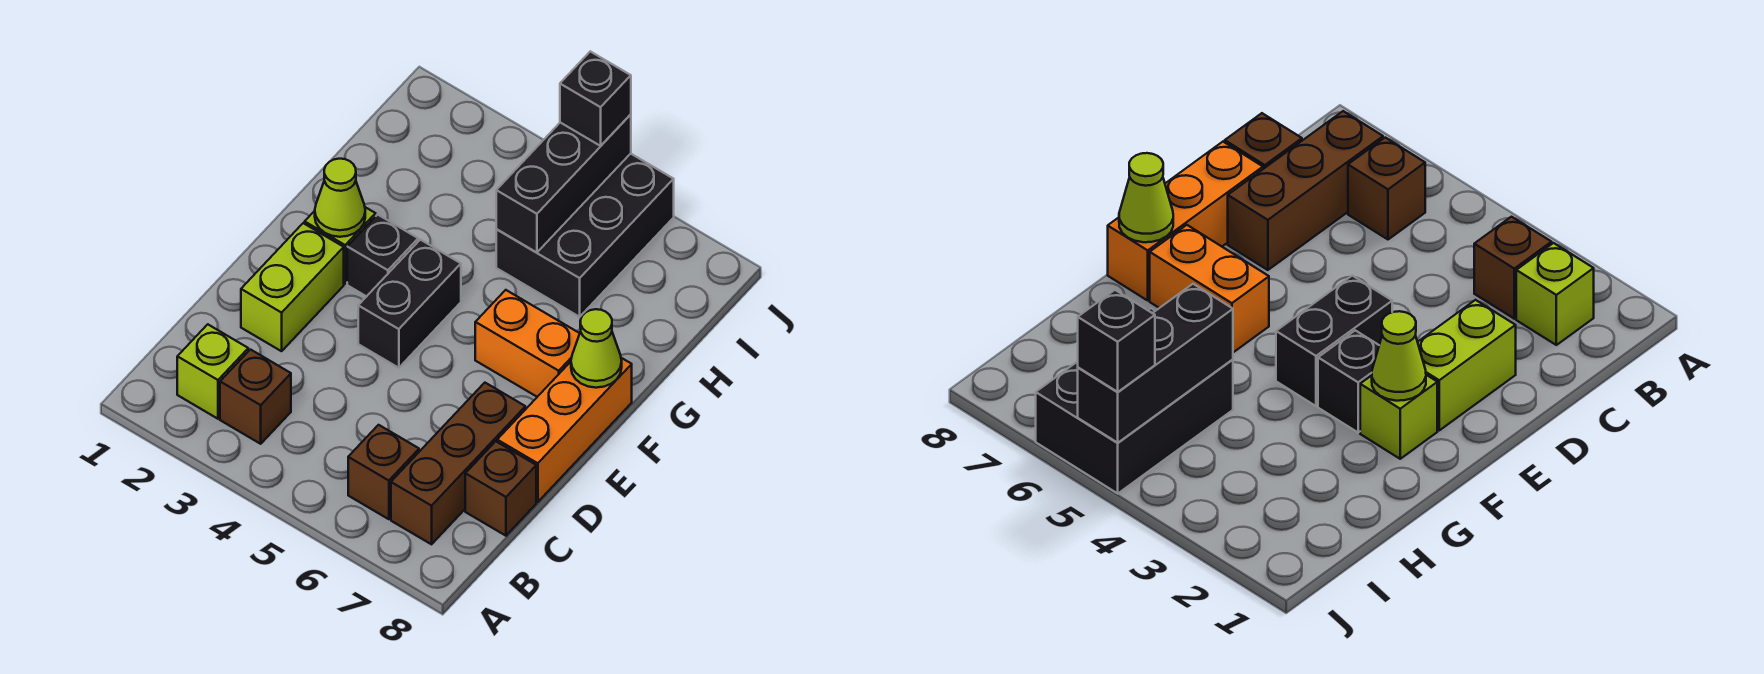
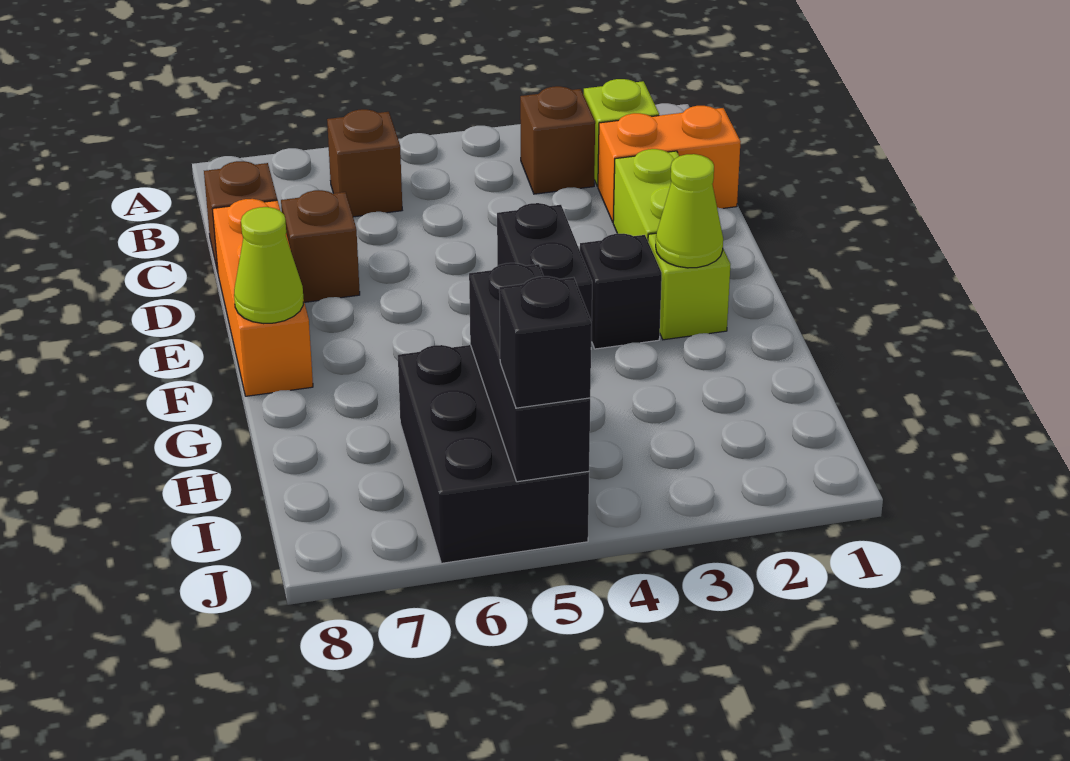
brown brick B7:D7 level 1 -> brown brick D7 level 1
orange brick F6:F7 level 1 -> orange brick C1:C2 level 1

